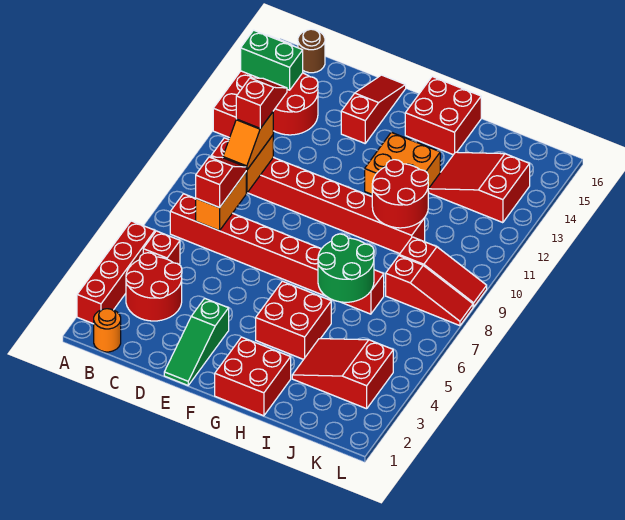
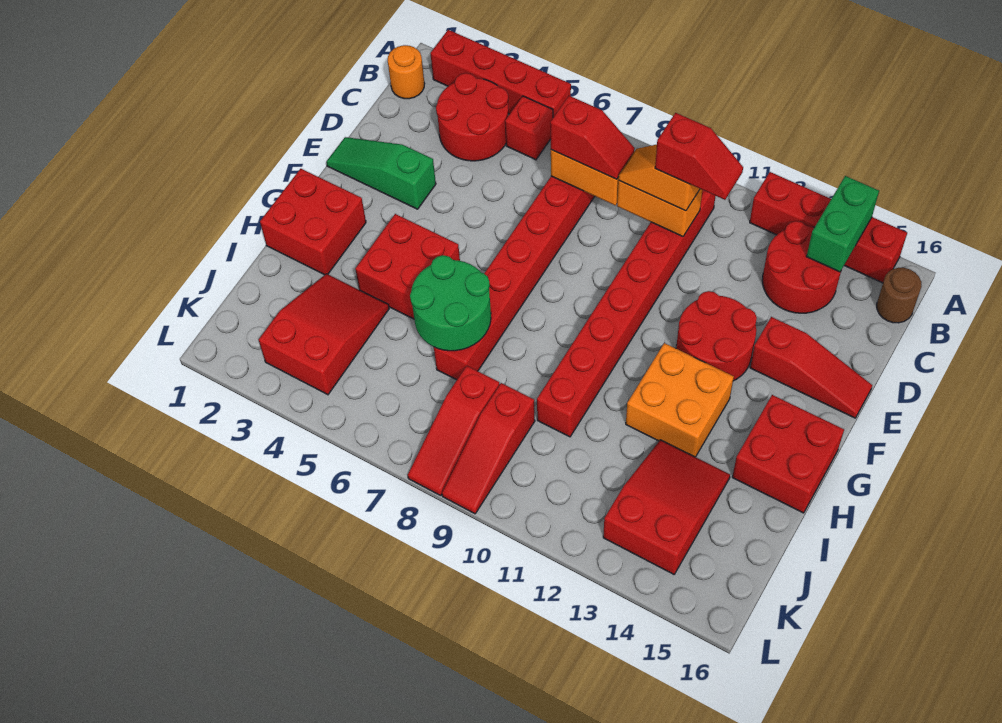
red round brick H10:I11 level 2 -> red round brick E12:F13 level 1

